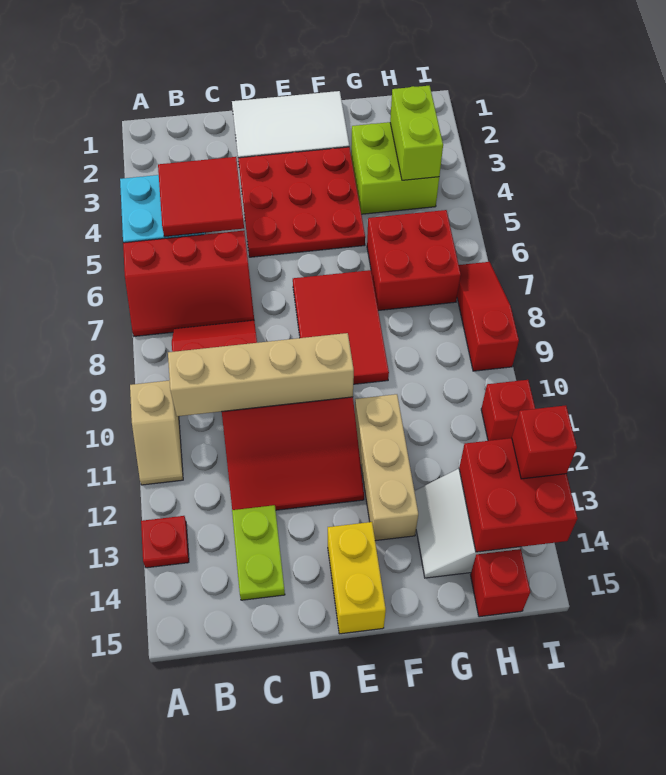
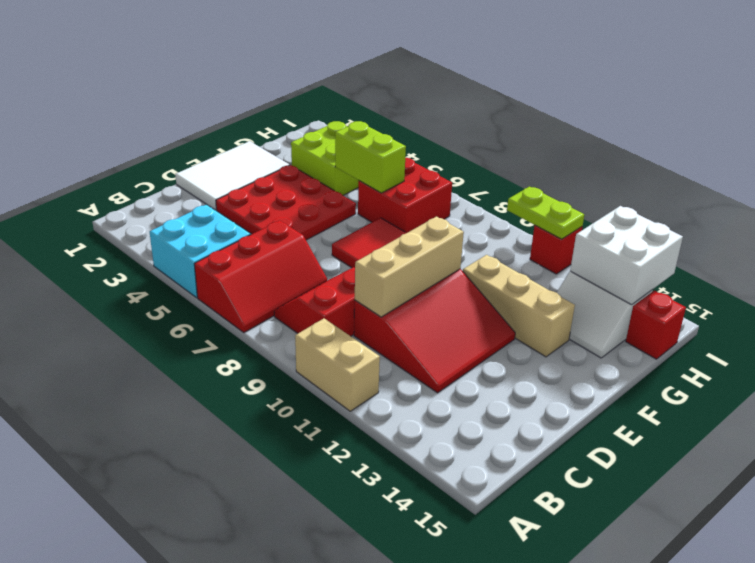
tan slope A10:A11 level 1 top 10 -> tan brick A10:A11 level 1
red plate A13 level 1 -> none
red tile B4:C5 level 2 -> none
tan brick B10:E10 level 2 -> tan brick C10:E10 level 2
lime plate C13:C14 level 1 -> lime plate I10:I11 level 2
yellow brick E14:E15 level 1 -> none
lime brick H3:H4 level 2 -> lime brick G5:G6 level 2
red brick H13:I14 level 2 -> white brick H13:I14 level 2
red slope I7:I9 level 1 top 9 -> none
red brick I13 level 3 -> none

